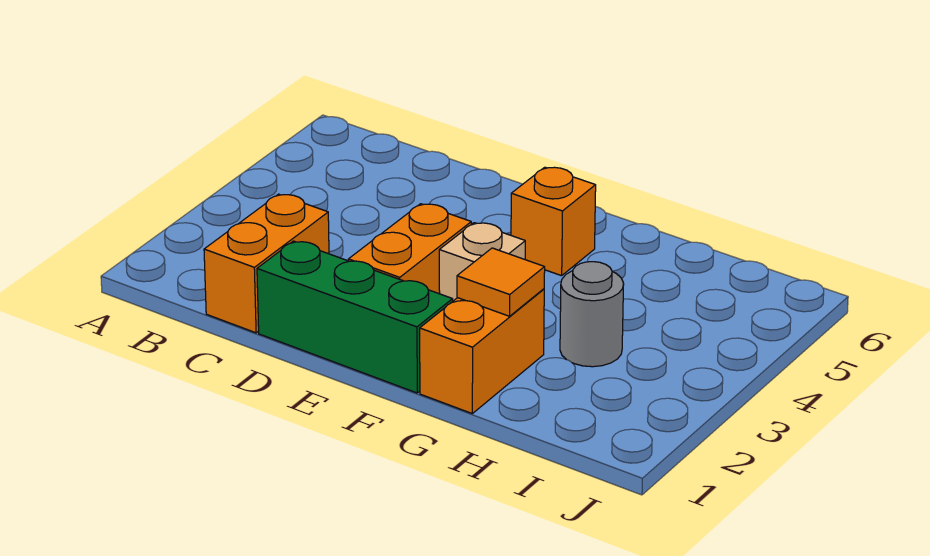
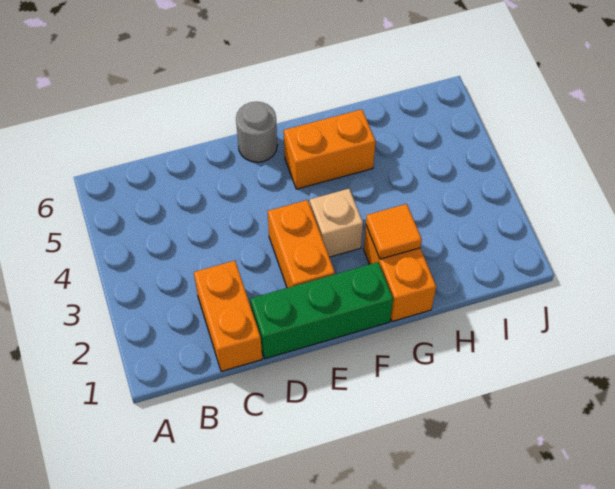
orange brick F5 level 1 -> orange brick F5:G5 level 1
grey round brick H3 level 1 -> grey round brick E6 level 1

